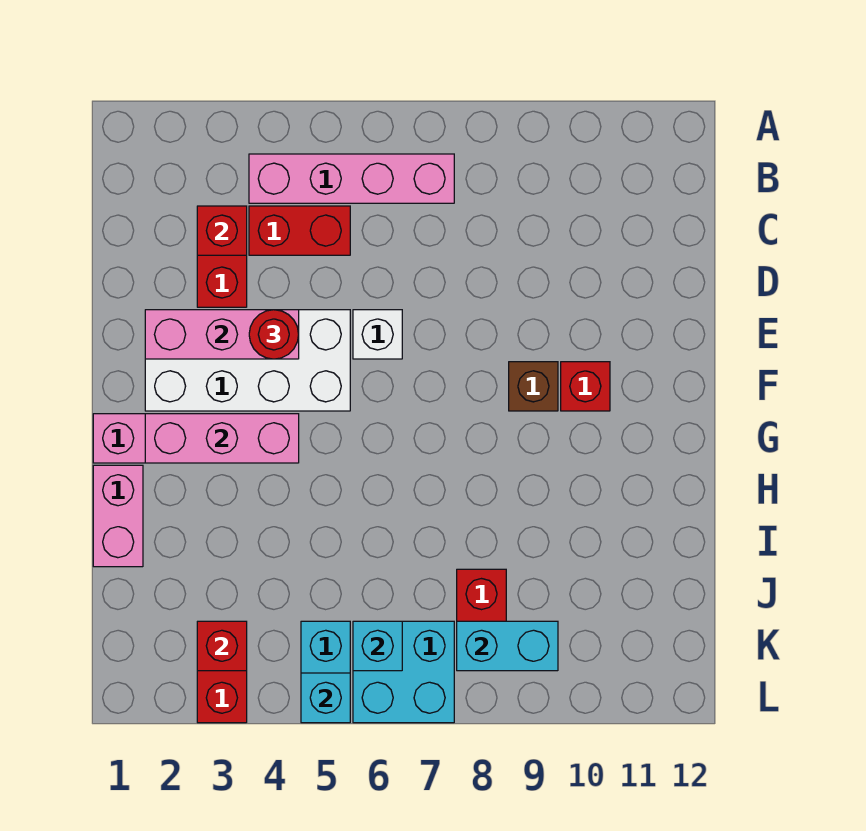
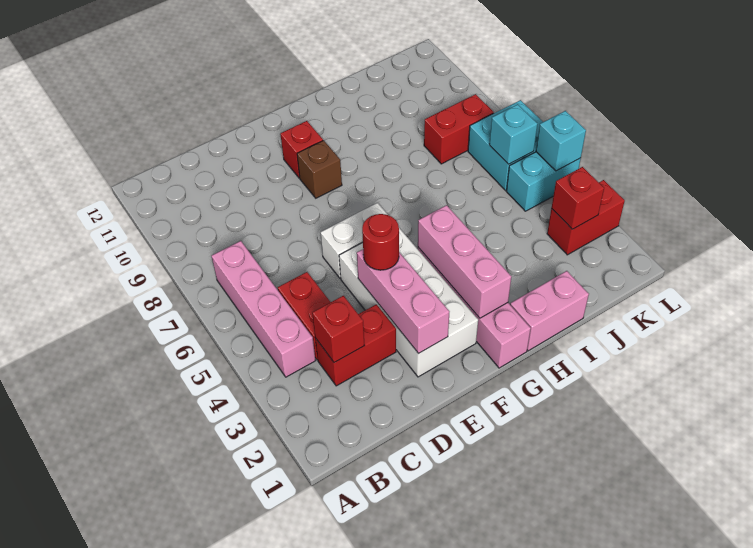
white brick E6 level 1 -> white brick E6:F6 level 1
cyan brick K8:K9 level 2 -> none

